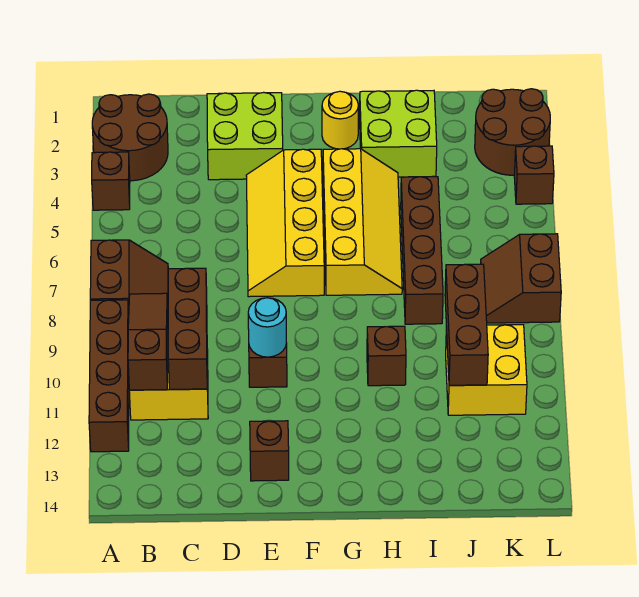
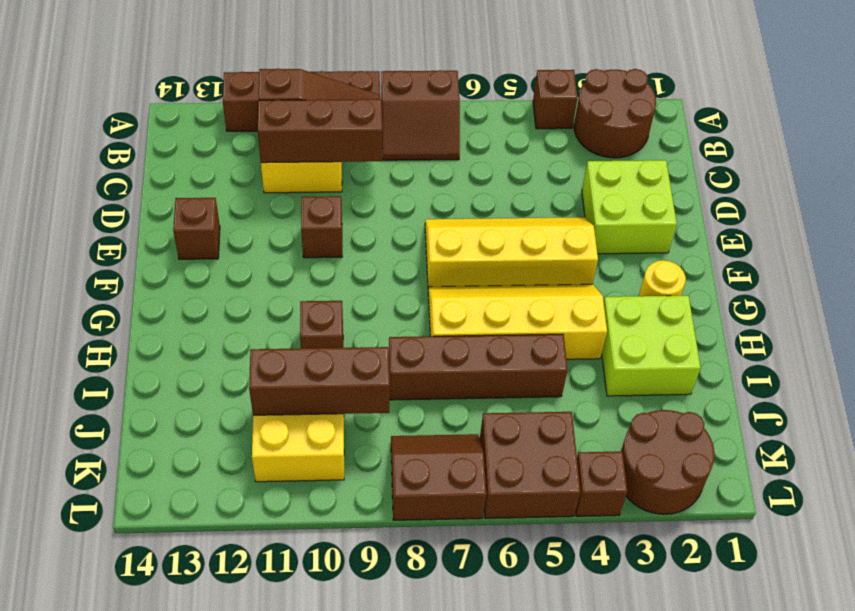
cyan round brick E10 level 2 -> none
yellow slope G4:H7 level 1 top G -> yellow slope G4:H7 level 1 top H
none -> brown brick K5:L6 level 1

